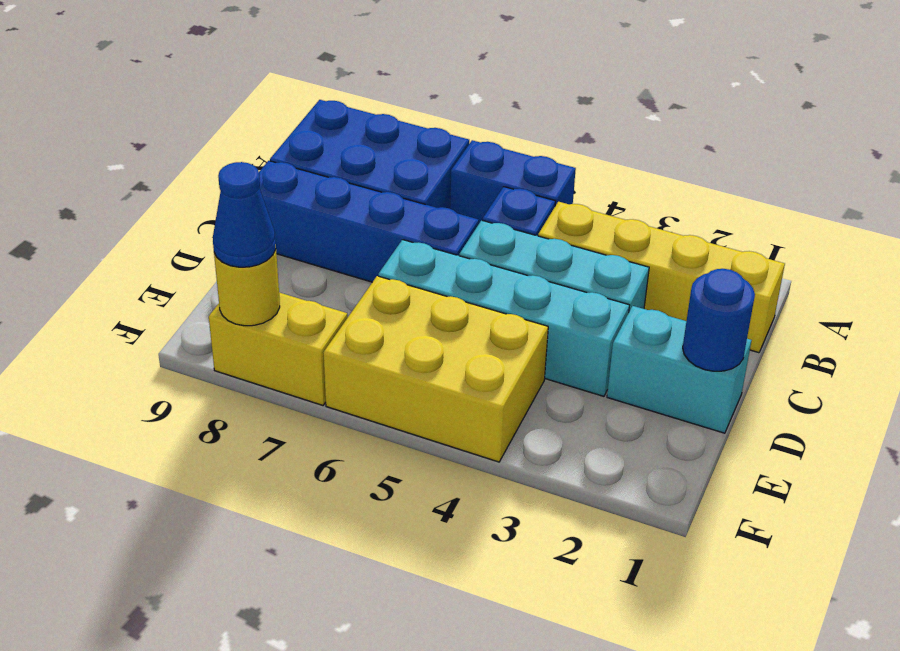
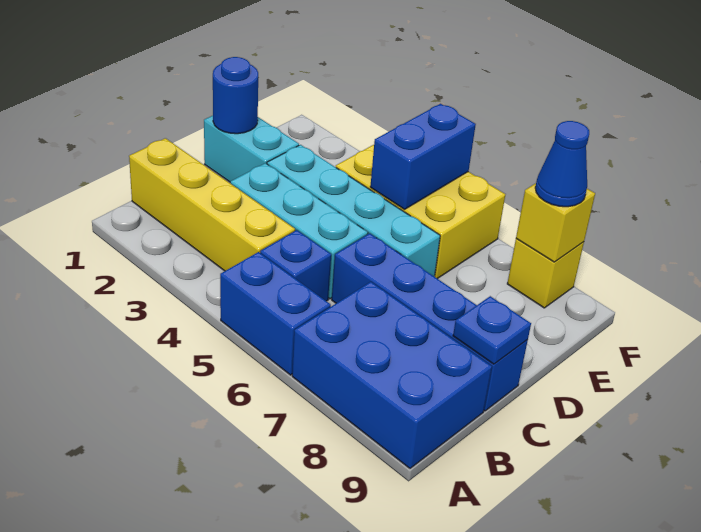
none -> blue plate C9 level 2
none -> blue brick E5:F5 level 2
yellow brick F7:F8 level 1 -> yellow brick F8 level 1
yellow round brick F8 level 2 -> yellow brick F8 level 2

